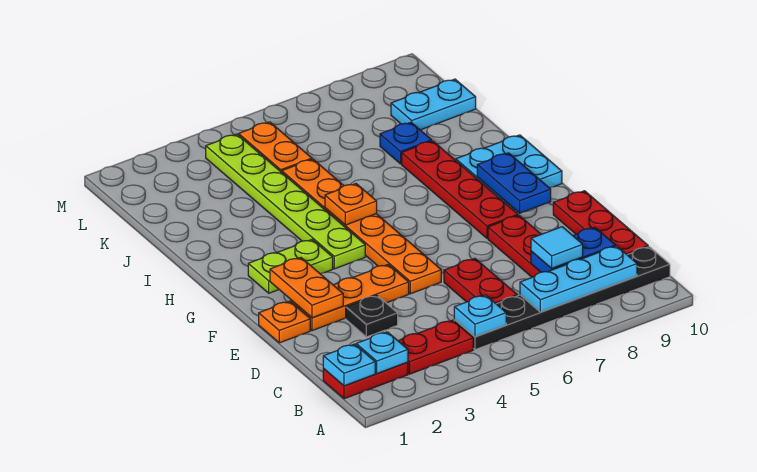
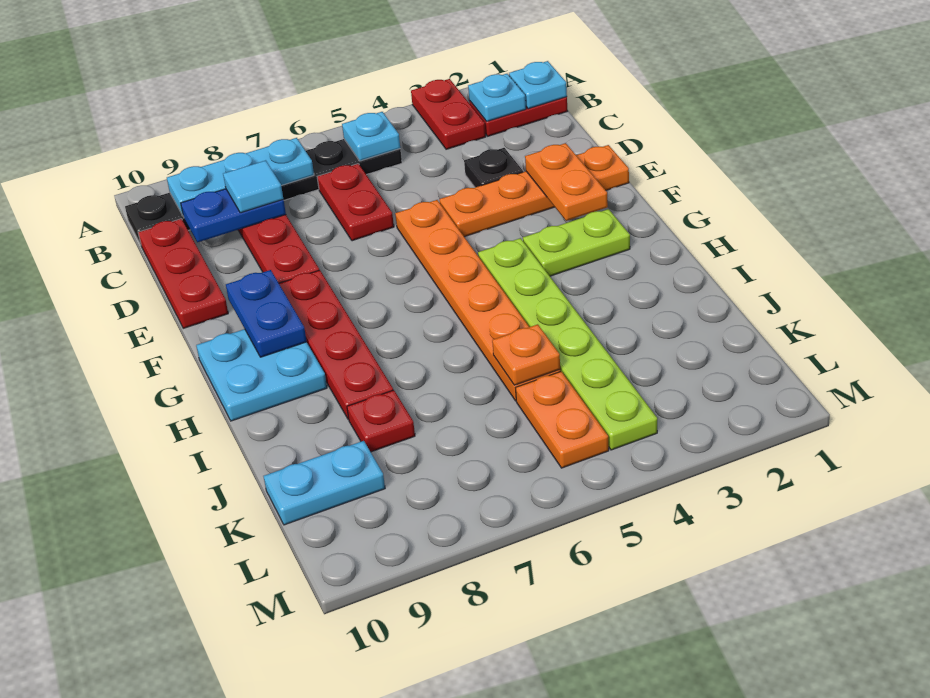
red plate B3:B4 level 1 -> red plate A3:B3 level 1
orange plate H5 level 2 -> orange plate J5 level 2
blue plate J8 level 1 -> red plate J8 level 1

